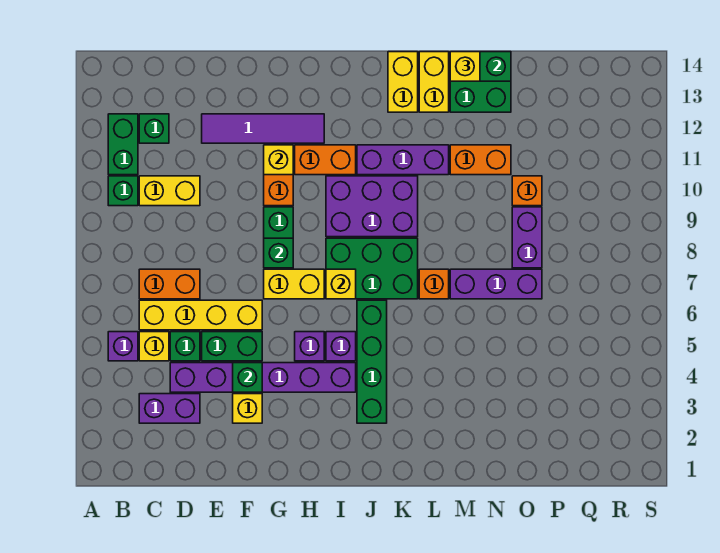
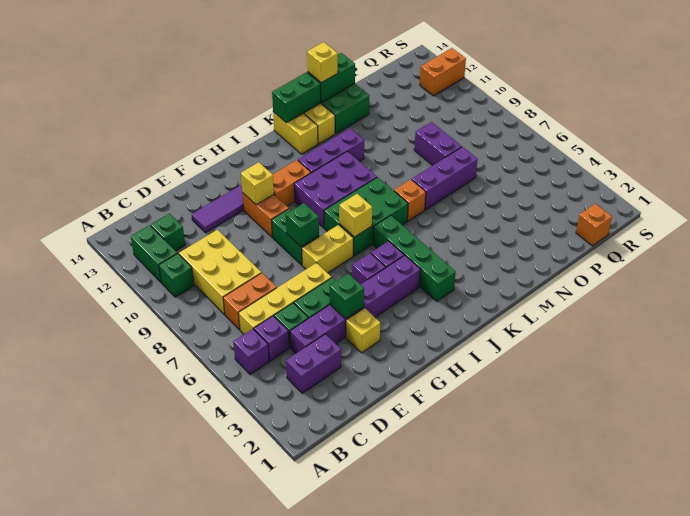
yellow brick C5 level 1 -> purple brick C5 level 1
yellow brick C10:D10 level 1 -> yellow brick C8:D10 level 1
none -> green brick K14:L14 level 2
orange brick M11:N11 level 1 -> orange brick R12:S12 level 1
orange brick O10 level 1 -> orange brick Q1 level 1

